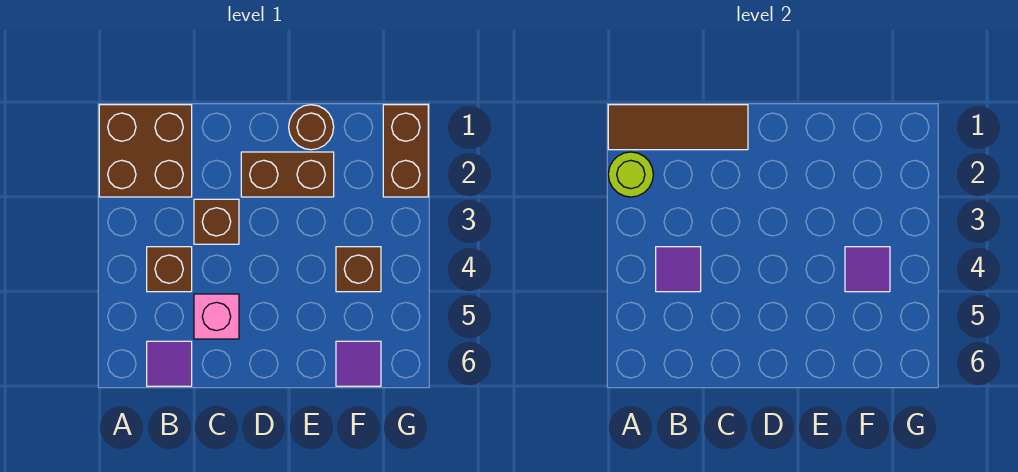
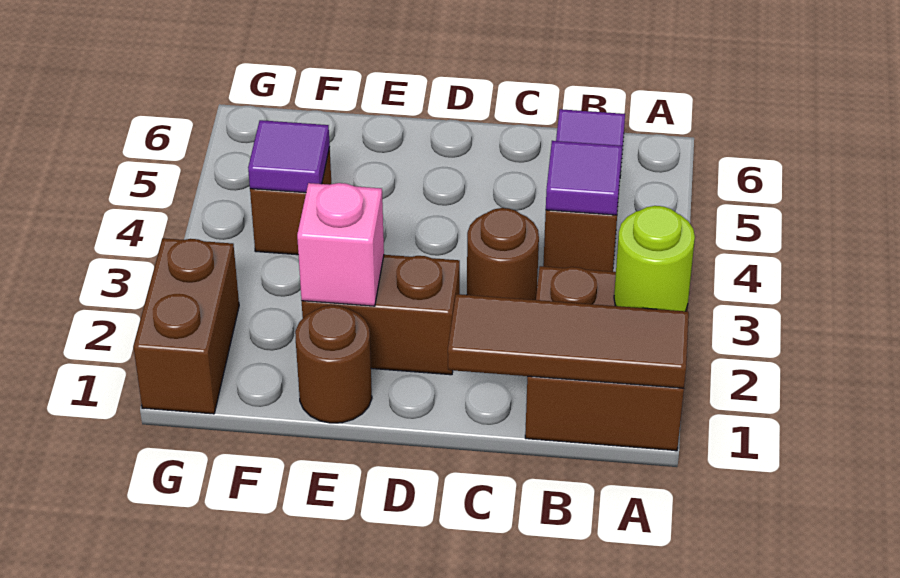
brown brick C3 level 1 -> brown round brick C3 level 1
pink brick C5 level 1 -> pink brick E2 level 2
purple tile F6 level 1 -> none

